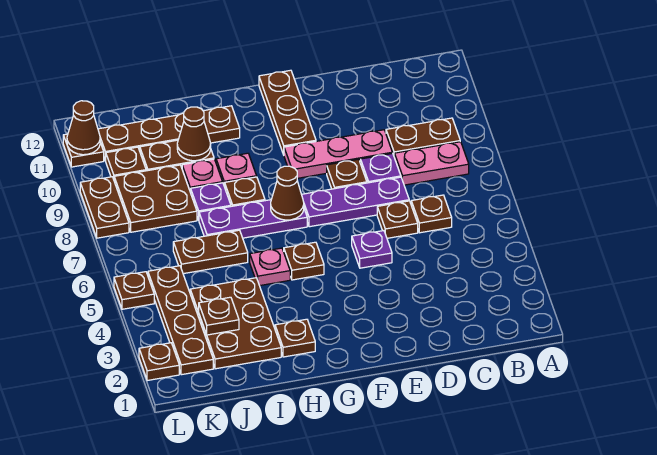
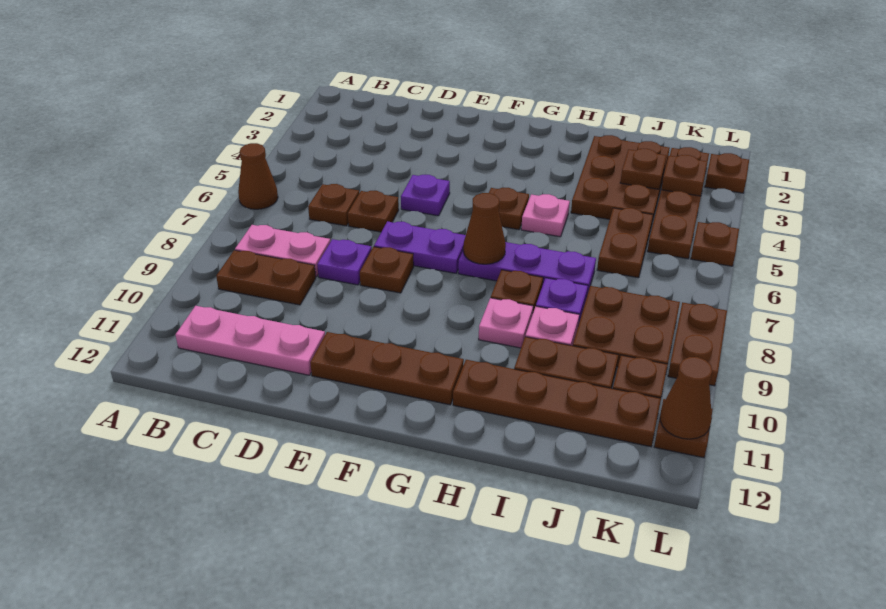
purple plate D7:F7 level 1 -> purple plate E7:F7 level 1
pink plate D9:F9 level 1 -> pink plate B11:D11 level 1
brown plate F10:F12 level 1 -> brown plate E11:G11 level 1
brown plate H2 level 1 -> brown plate K3 level 2
brown plate I6:J6 level 1 -> brown plate J5:J6 level 1
brown cone I10 level 2 -> brown cone A6 level 1

